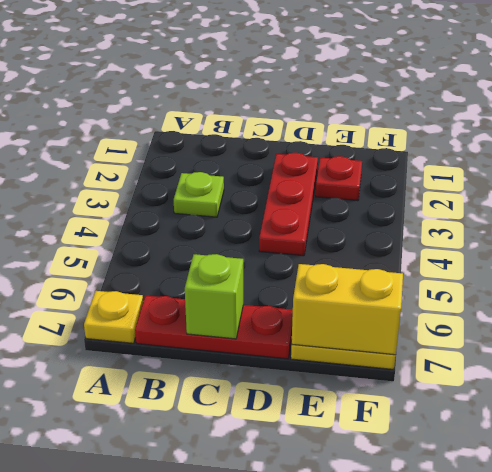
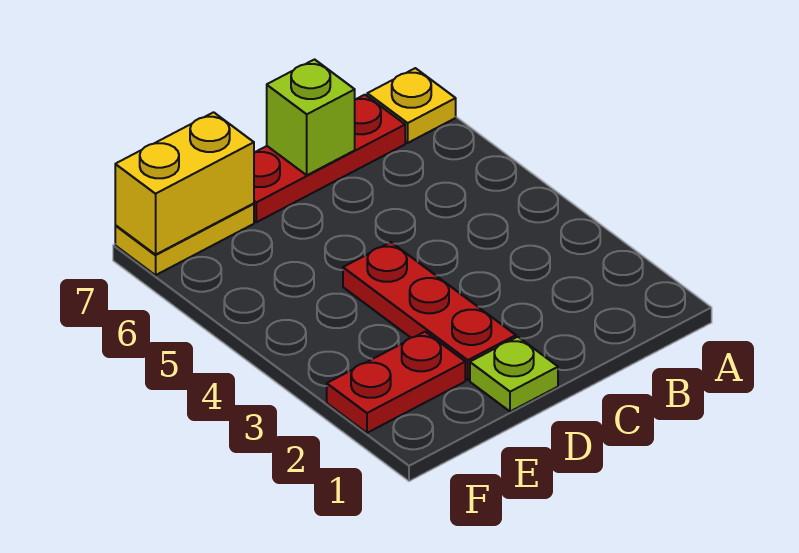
lime plate B3 level 1 -> lime plate D1 level 1
red plate E2 level 1 -> red plate E2:F2 level 1

